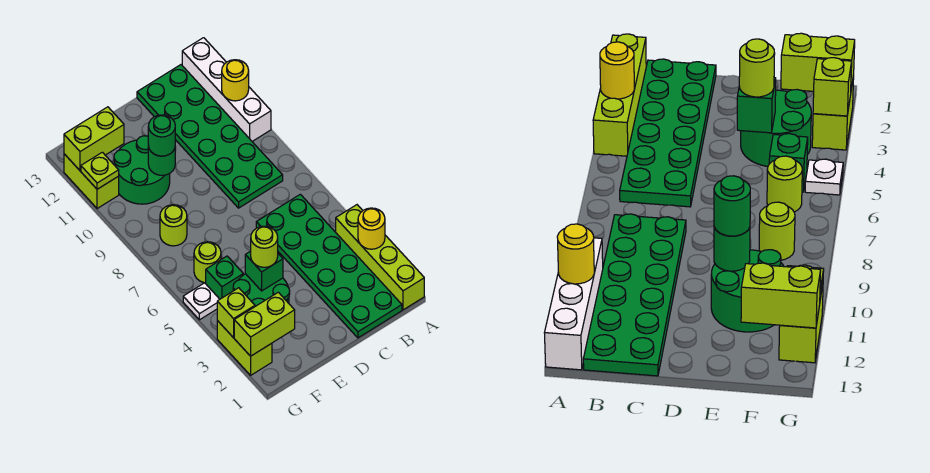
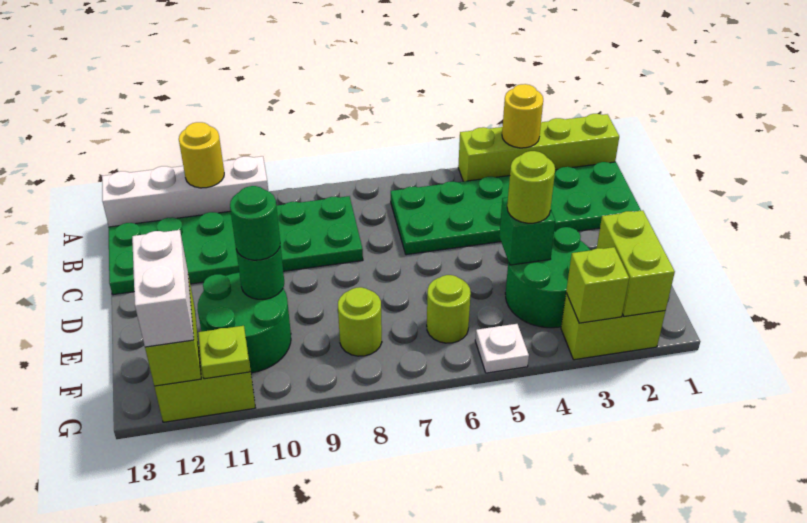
green brick F5 level 1 -> none
none -> white brick F12:G12 level 3

